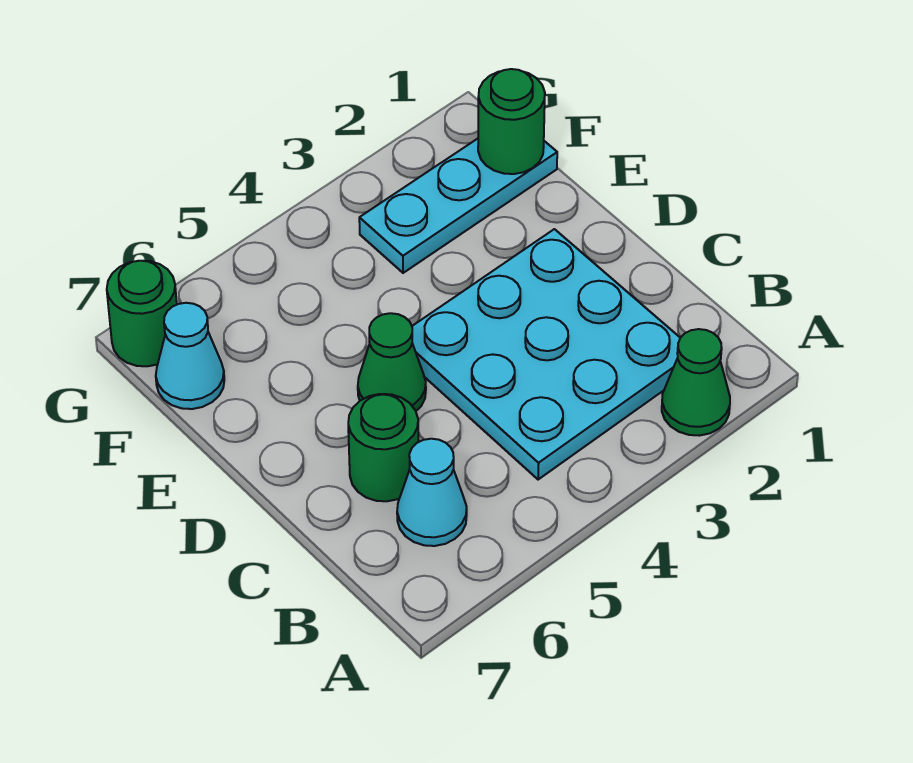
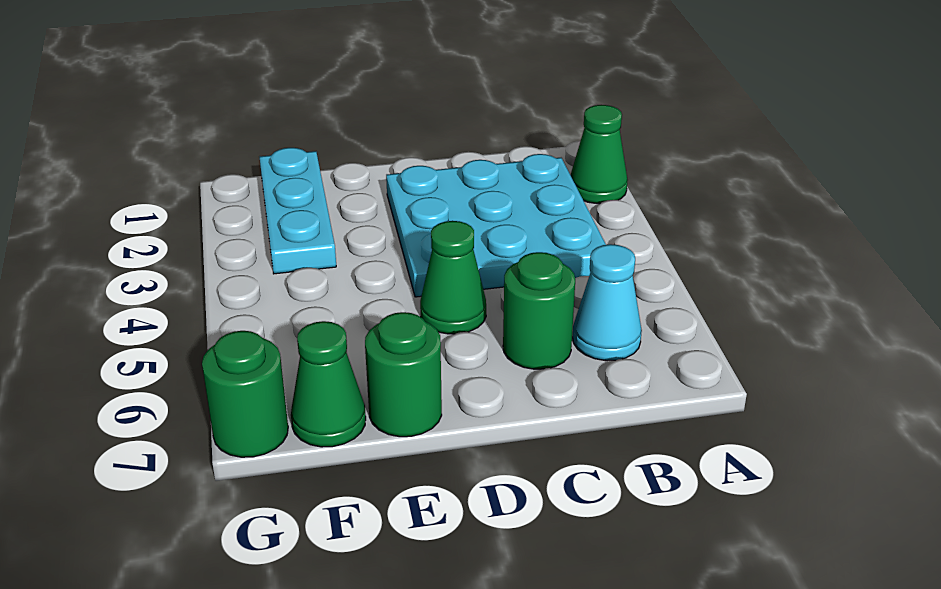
green round brick F1 level 2 -> green round brick E7 level 1
cyan cone F7 level 1 -> green cone F7 level 1

